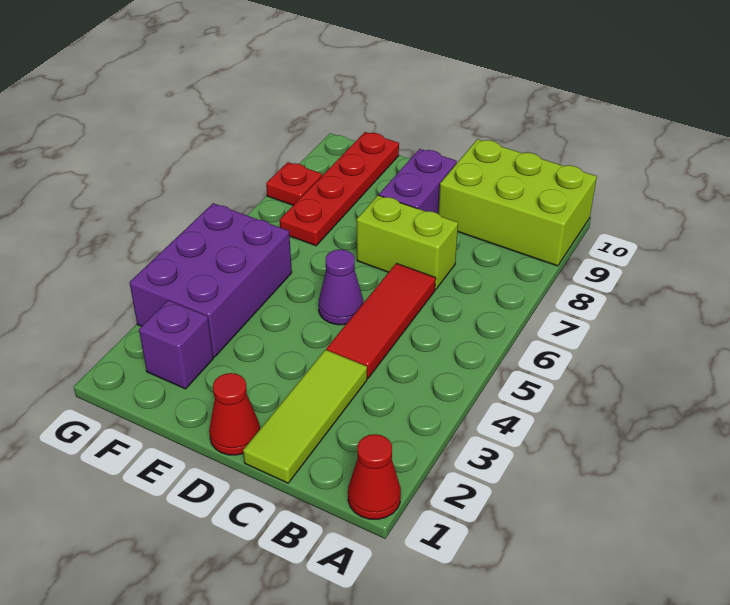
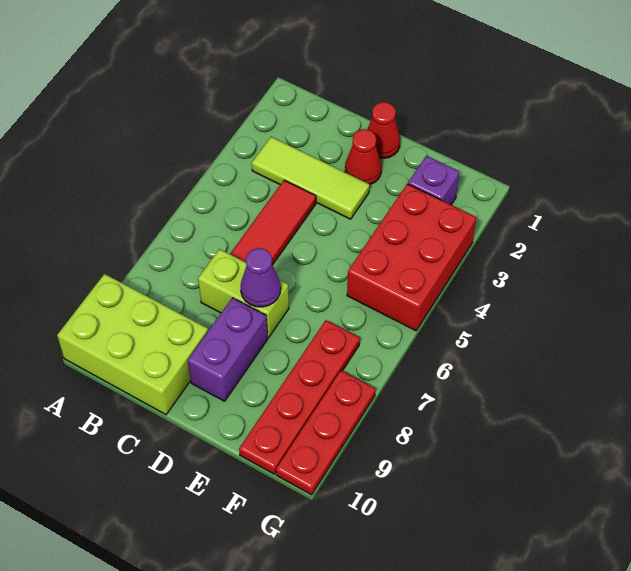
red cone A1 level 1 -> red cone D2 level 1
lime tile C1:C3 level 1 -> lime tile B3:D3 level 1
purple cone D5 level 1 -> purple cone D7 level 2
purple brick F3:G5 level 1 -> red brick F3:G5 level 1
red plate G8 level 1 -> red plate G8:G10 level 1

